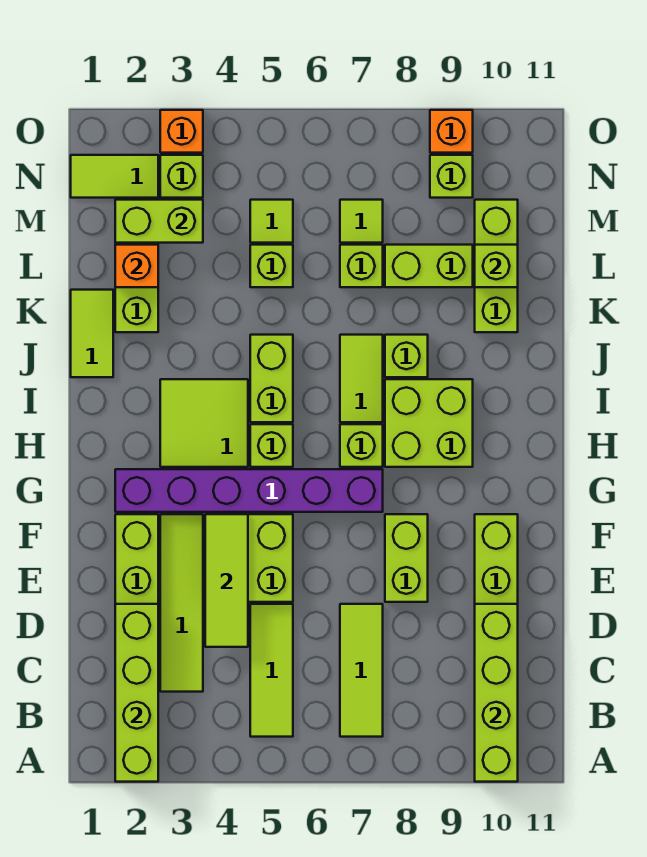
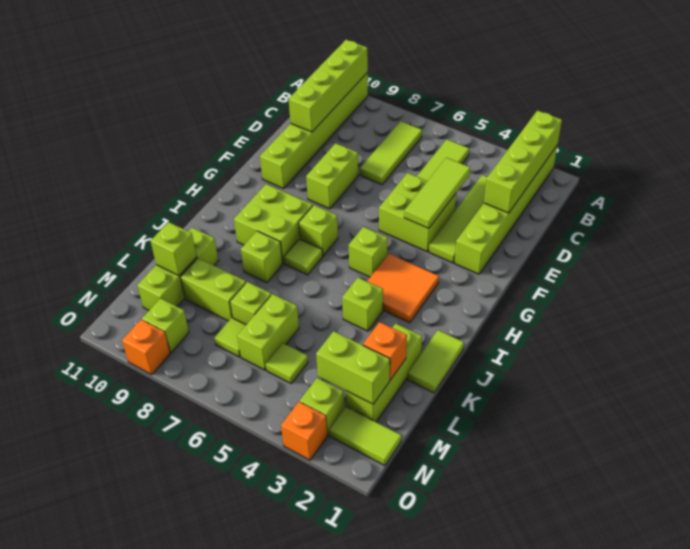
purple brick G2:G7 level 1 -> none
lime tile H3:I4 level 1 -> orange tile H3:I4 level 1
lime brick I5:J5 level 1 -> lime brick L6:M6 level 1
lime tile I7:J7 level 1 -> lime tile I7 level 1
lime brick L5 level 1 -> lime brick J4 level 1

